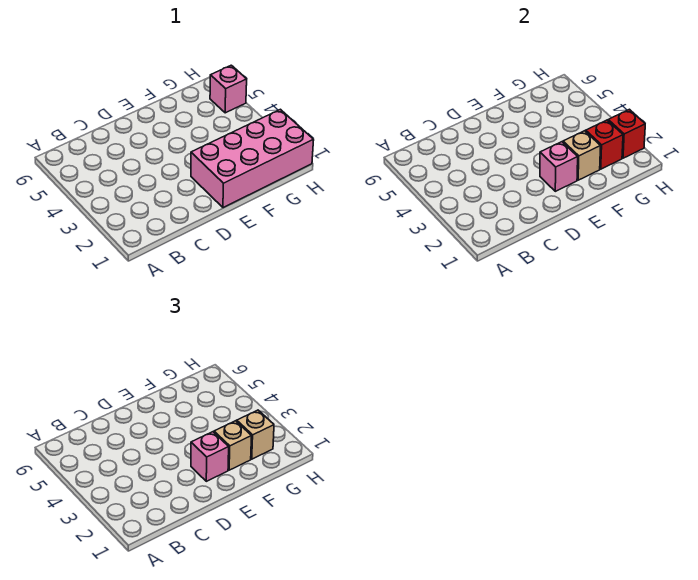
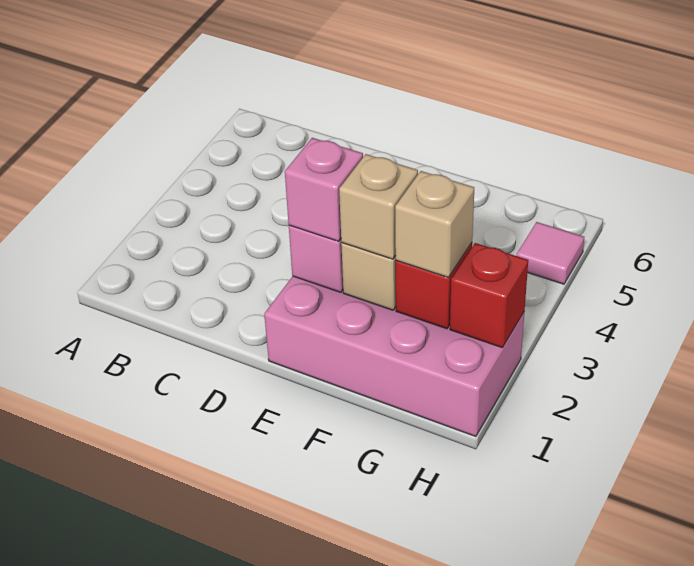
pink brick H5 level 1 -> pink tile H5 level 1

